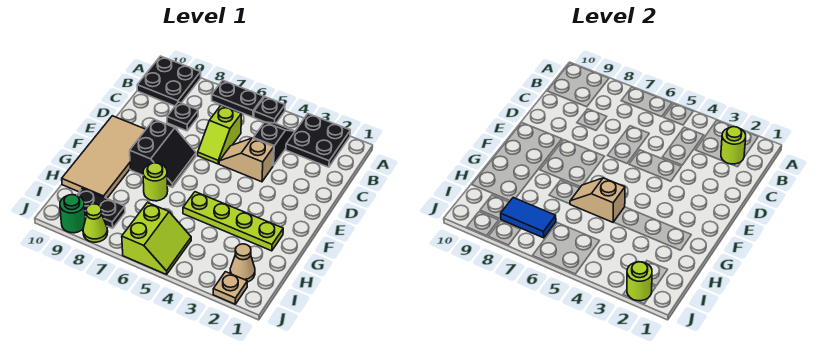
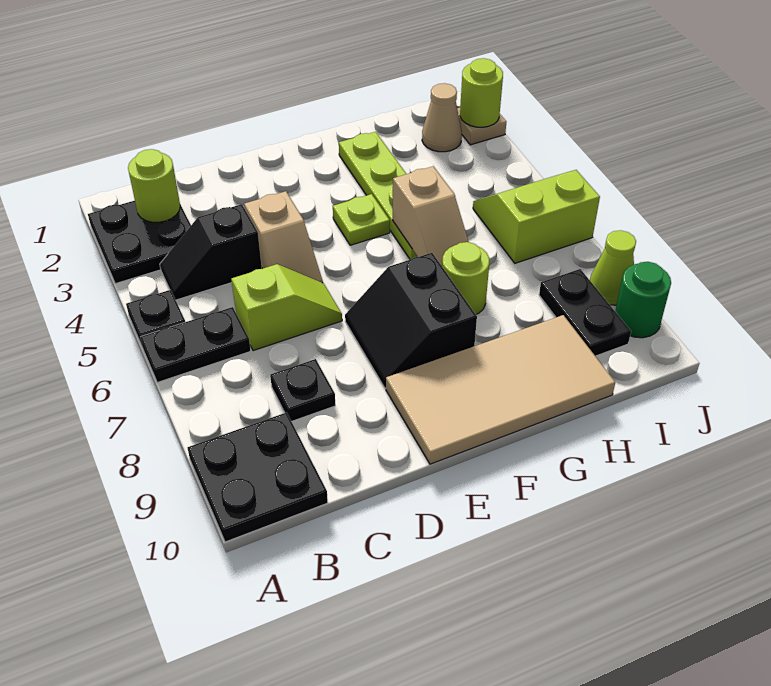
black plate A6:A7 level 1 -> black plate A6:B6 level 1
black slope E7:F8 level 1 top 8 -> black slope E7:F8 level 1 top F
none -> lime plate F4 level 1
blue tile I7:I8 level 2 -> none

